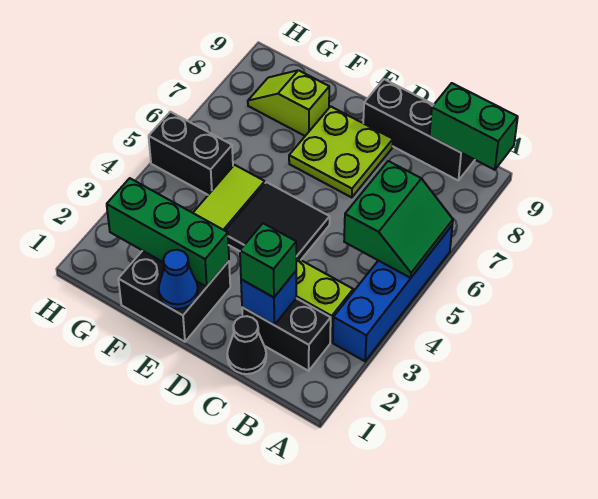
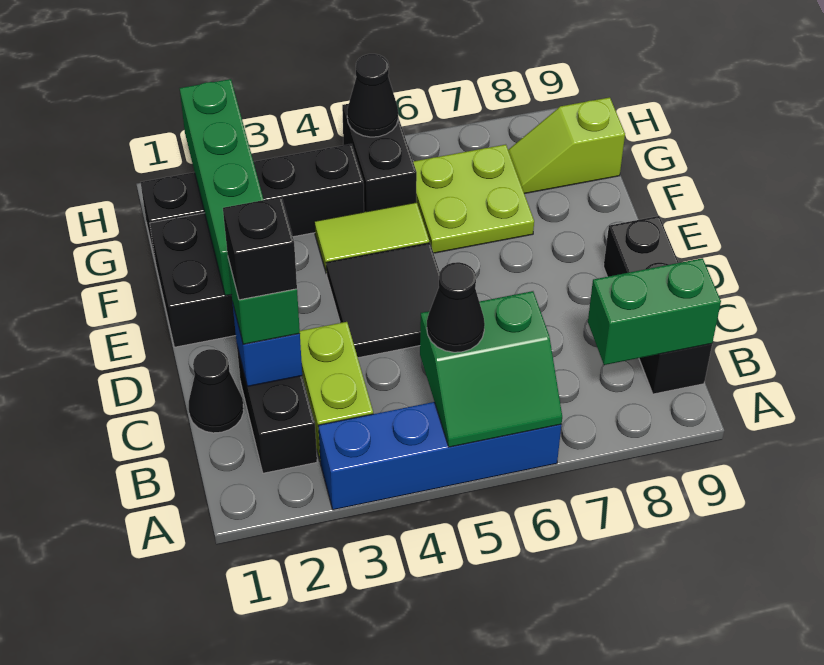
green brick A9:B9 level 2 -> green brick B8:B9 level 2
none -> black cone B5 level 3
none -> black brick C2 level 4
lime plate D7:E8 level 1 -> lime plate F6:G7 level 1
blue cone E1 level 2 -> none
green brick E2:G2 level 2 -> green brick E2:H2 level 2
lime slope F8:G8 level 1 top F -> lime slope G8:G9 level 1 top 9
none -> black brick G1:G4 level 1
none -> black cone H5 level 2

